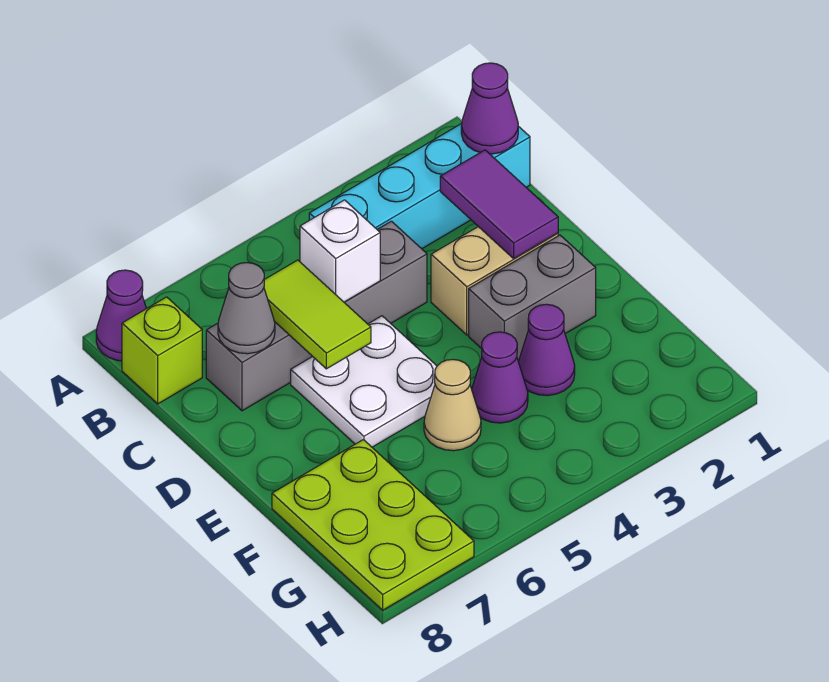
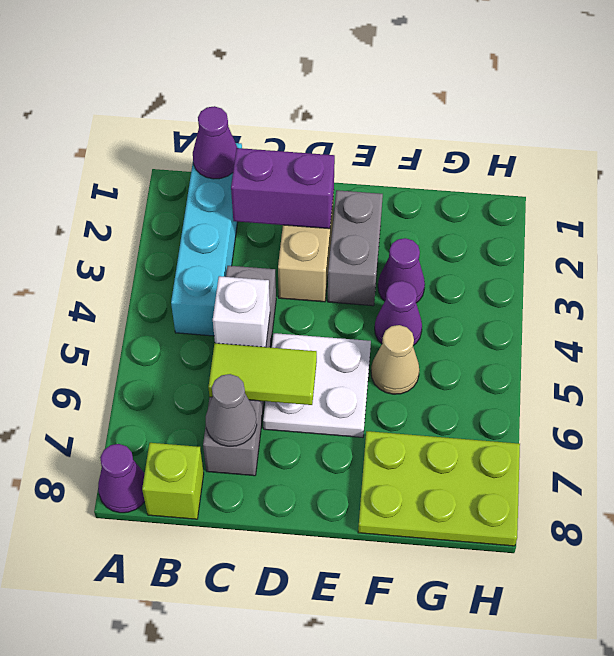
purple tile C2:D2 level 2 -> purple brick C2:D2 level 2

